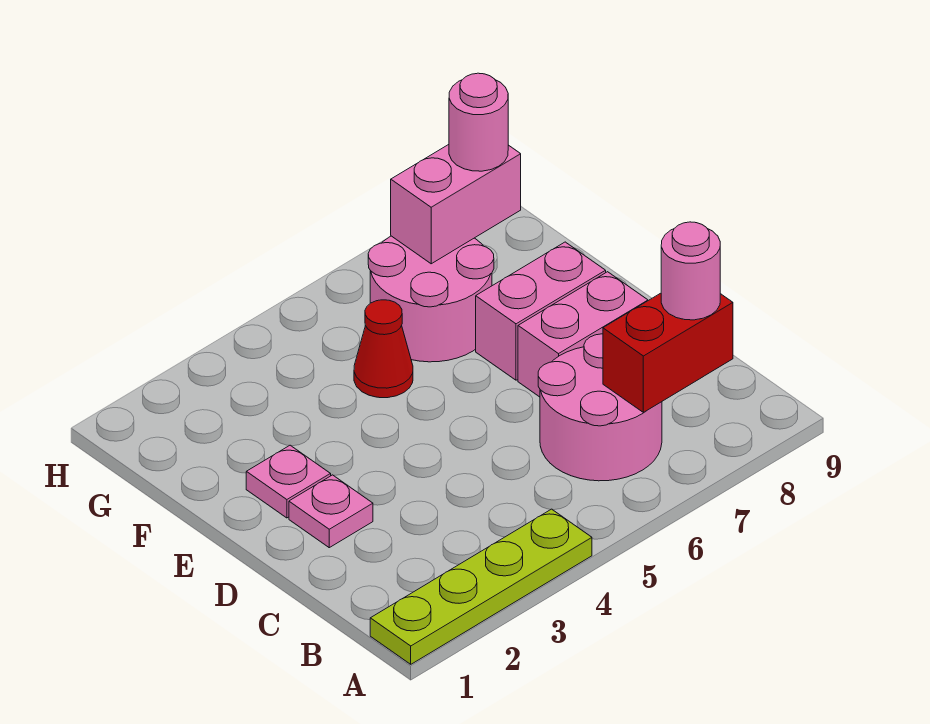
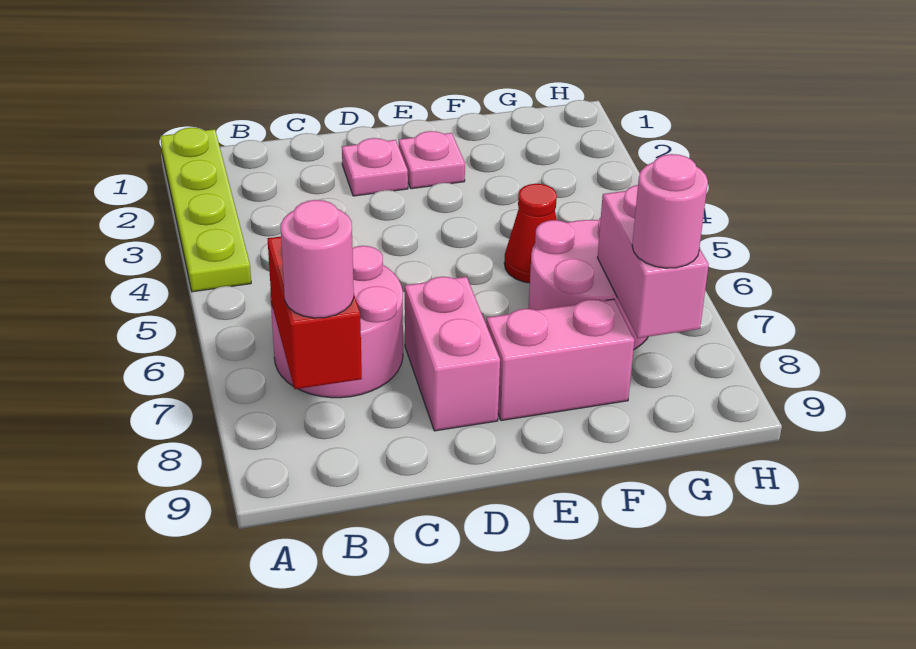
pink brick E7:E8 level 1 -> pink brick E8:F8 level 1

